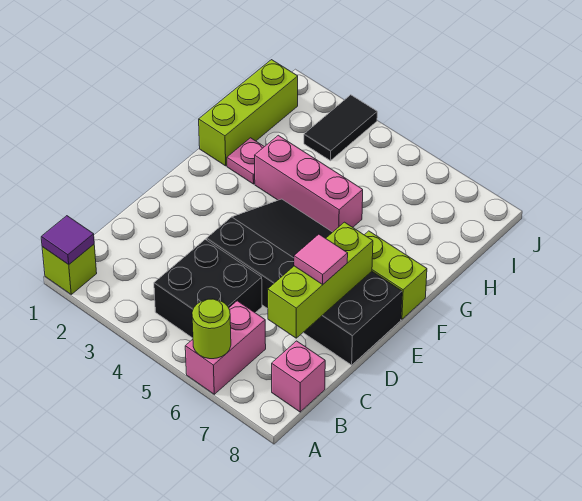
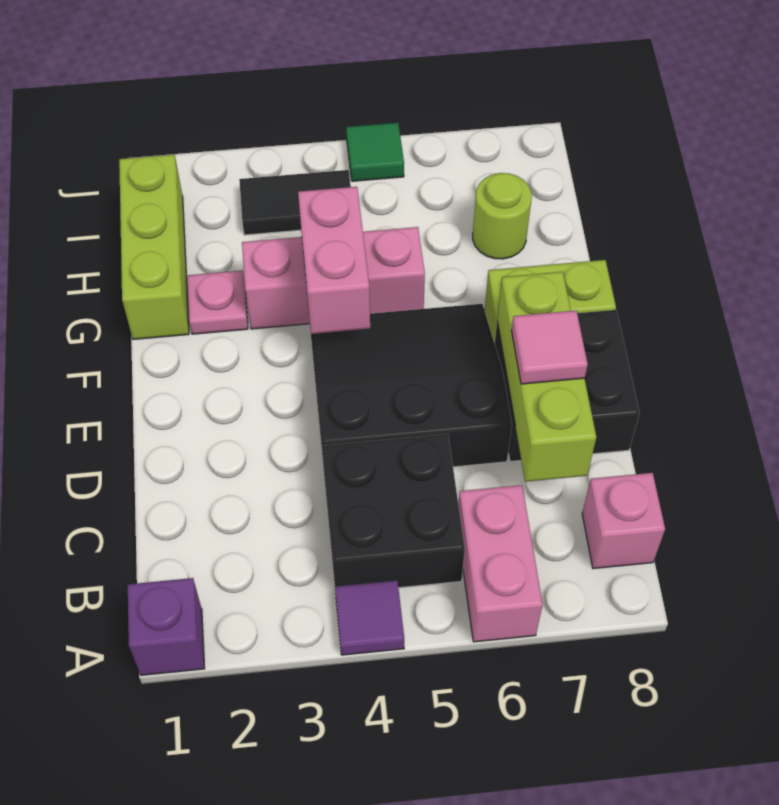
lime brick A1 level 1 -> purple brick A1 level 1
purple tile A1 level 2 -> purple tile A4 level 1
lime round brick A6 level 2 -> lime round brick H7 level 1
none -> pink brick F4:G4 level 2
black tile I3:J3 level 1 -> black tile I3:I4 level 1
none -> green tile J5 level 1

